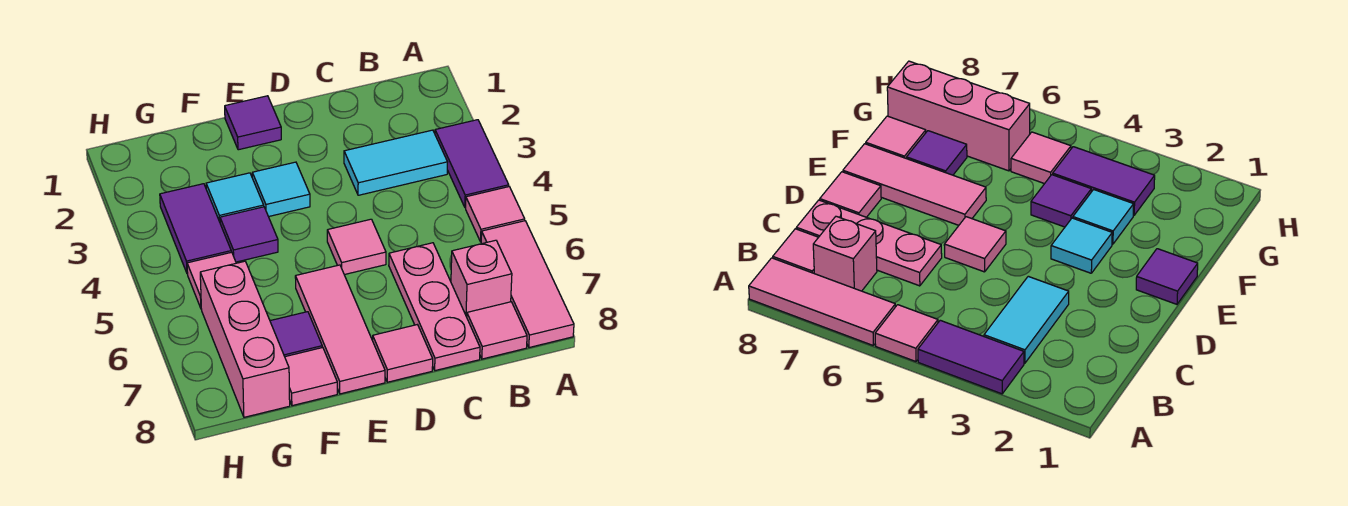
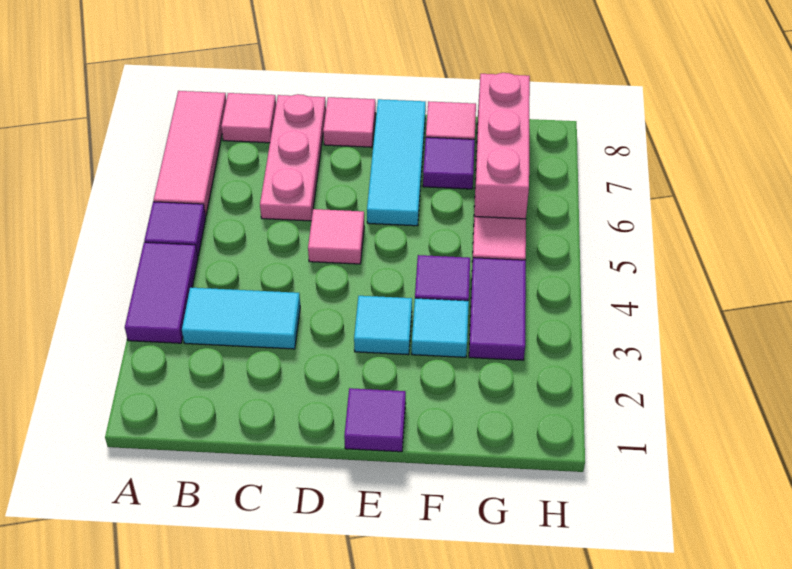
pink tile A5 level 1 -> purple tile A5 level 1
pink brick B7 level 1 -> none
pink tile E6:E8 level 1 -> cyan tile E6:E8 level 1

